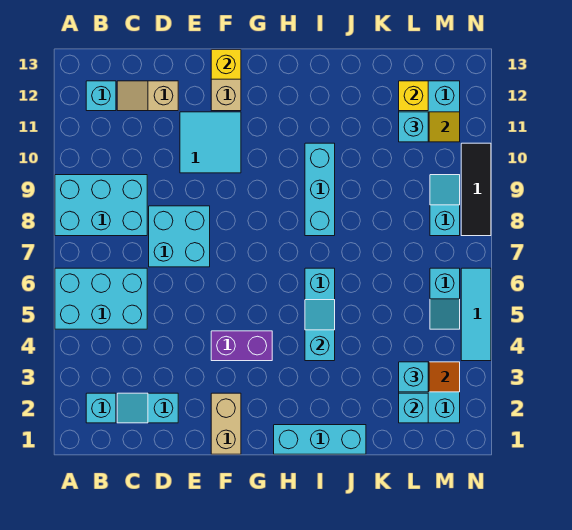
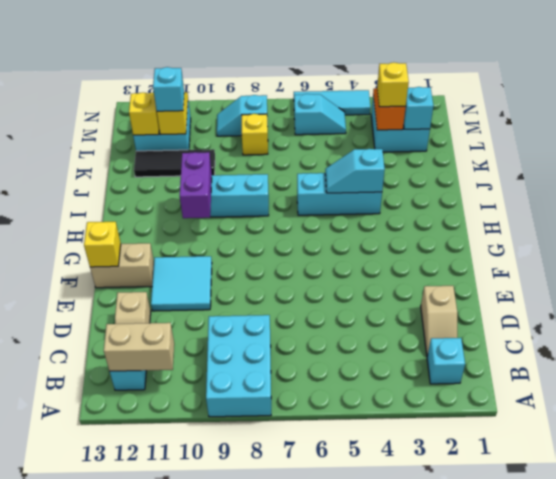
cyan brick A5:C6 level 1 -> none
cyan slope C2:D2 level 1 top D -> tan slope C2:D2 level 1 top D
cyan brick D7:E8 level 1 -> none
tan brick F1:F2 level 1 -> tan brick B11:B12 level 2
purple brick F4:G4 level 1 -> purple brick H10:I10 level 2
cyan brick H1:J1 level 1 -> none
cyan brick L3 level 3 -> yellow brick L3 level 3
none -> yellow brick L8 level 1
black tile N8:N10 level 1 -> black tile K10:K12 level 1

